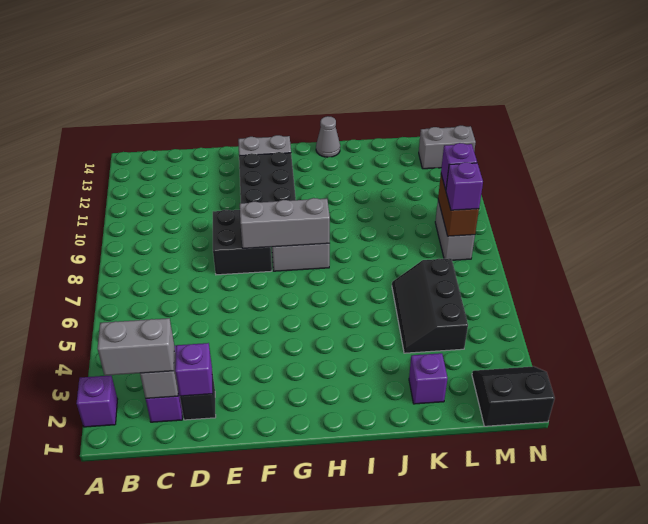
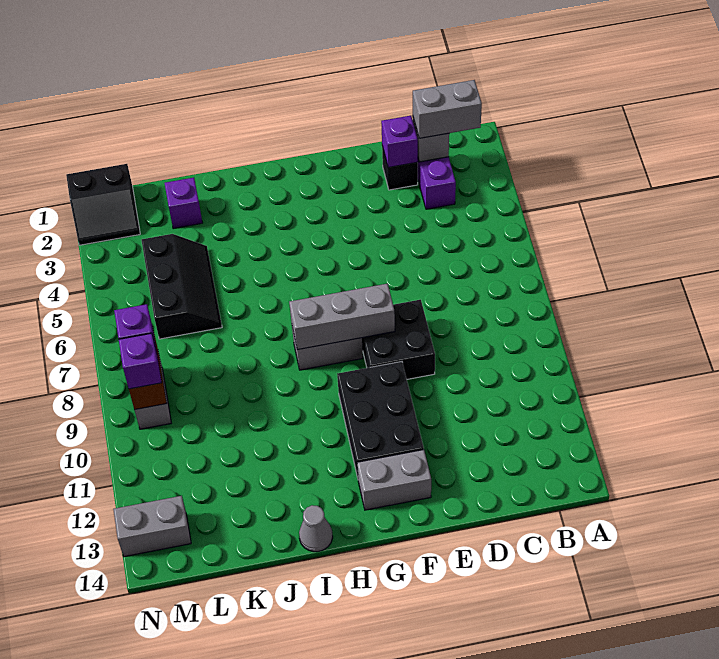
purple brick A2 level 1 -> none

